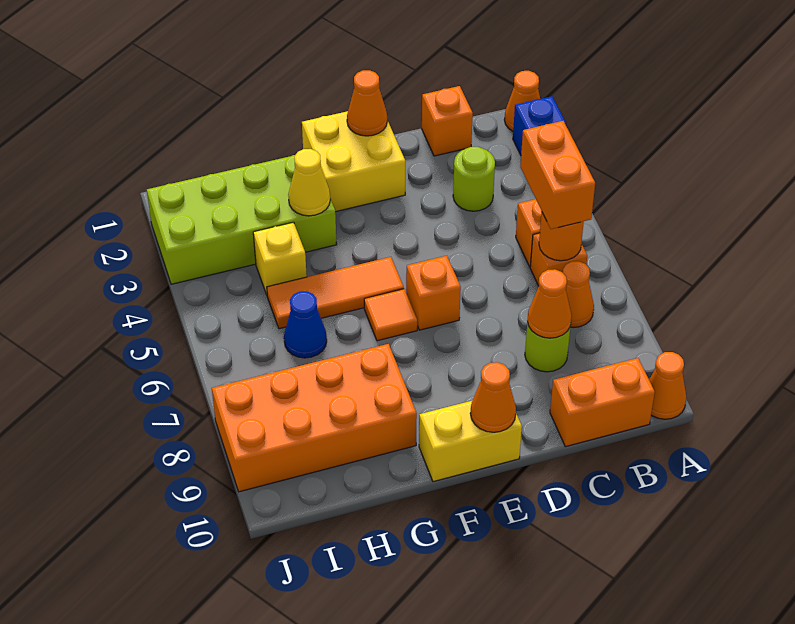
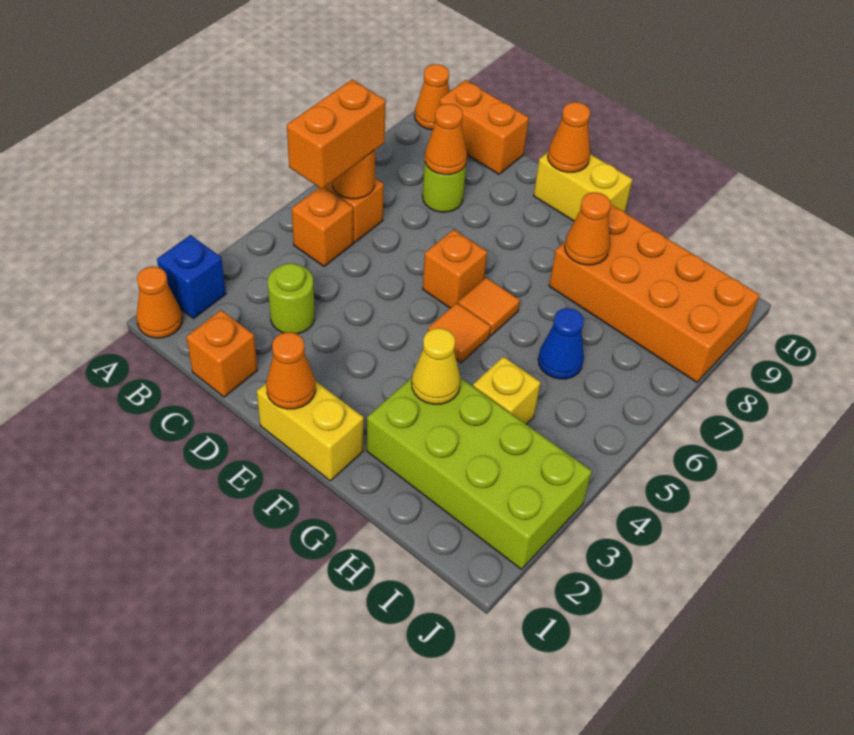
orange cone B7 level 1 -> orange cone G8 level 2
yellow brick E1:F2 level 1 -> yellow brick E1:F1 level 1
orange tile F5:H5 level 1 -> orange tile F5 level 1

